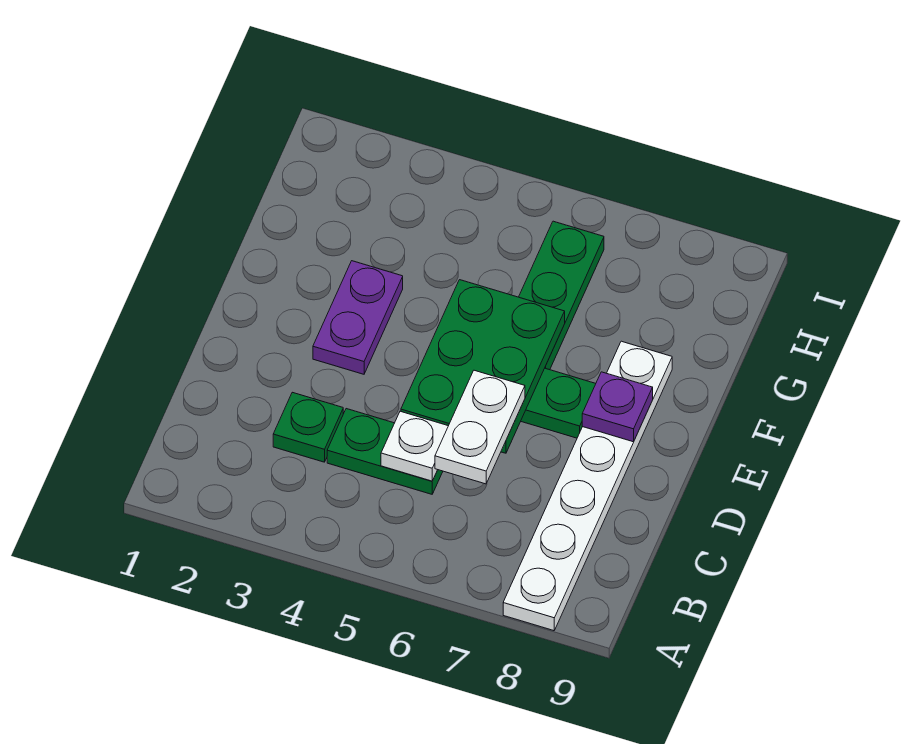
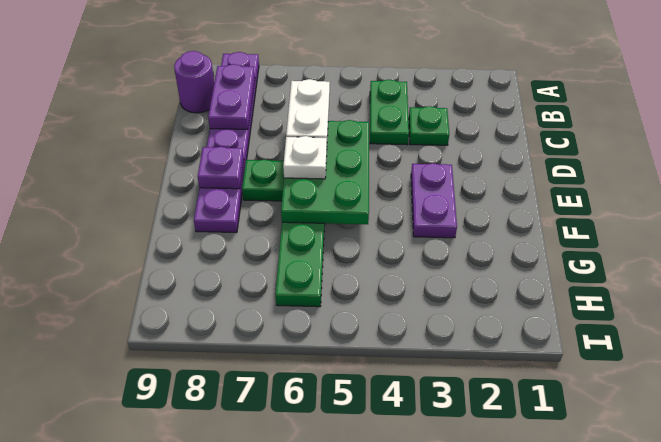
white plate A8:F8 level 1 -> purple plate A8:F8 level 1
none -> purple plate B8:C8 level 2
none -> purple round brick B9 level 1
green plate C4:C5 level 1 -> green plate B4:C4 level 1
white plate C5 level 2 -> white plate E6 level 3

